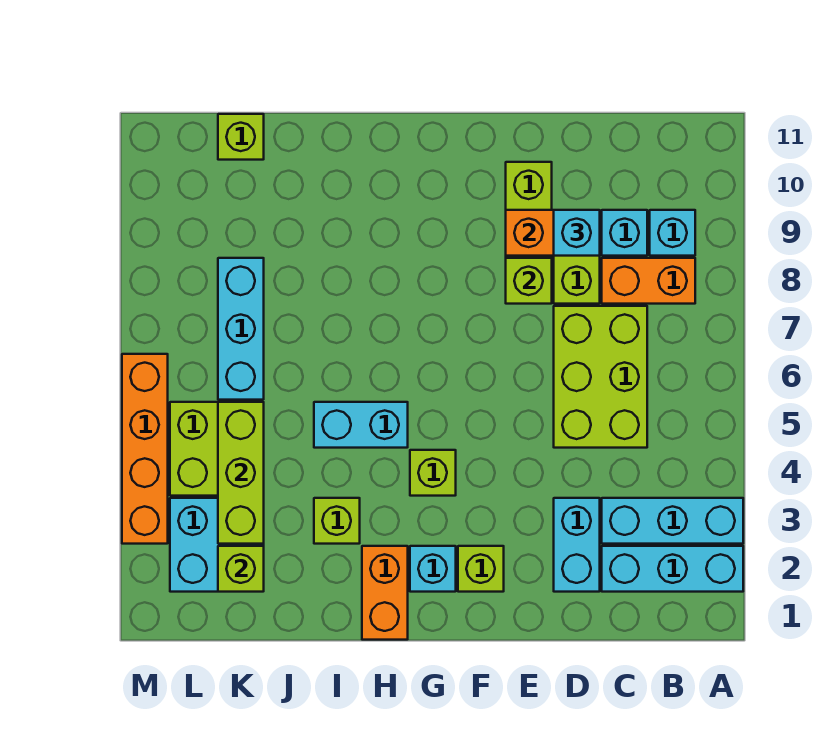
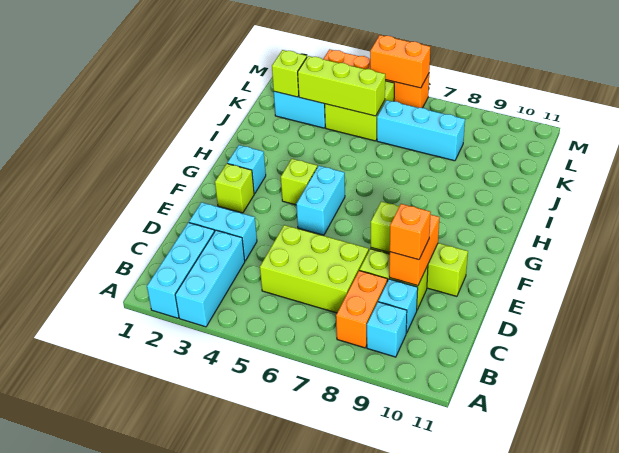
cyan brick D9 level 3 -> orange brick D9 level 3
orange brick H1:H2 level 1 -> orange brick M5:M6 level 2
cyan brick H5:I5 level 1 -> cyan brick F5:G5 level 1
lime brick I3 level 1 -> none
lime brick K11 level 1 -> none

